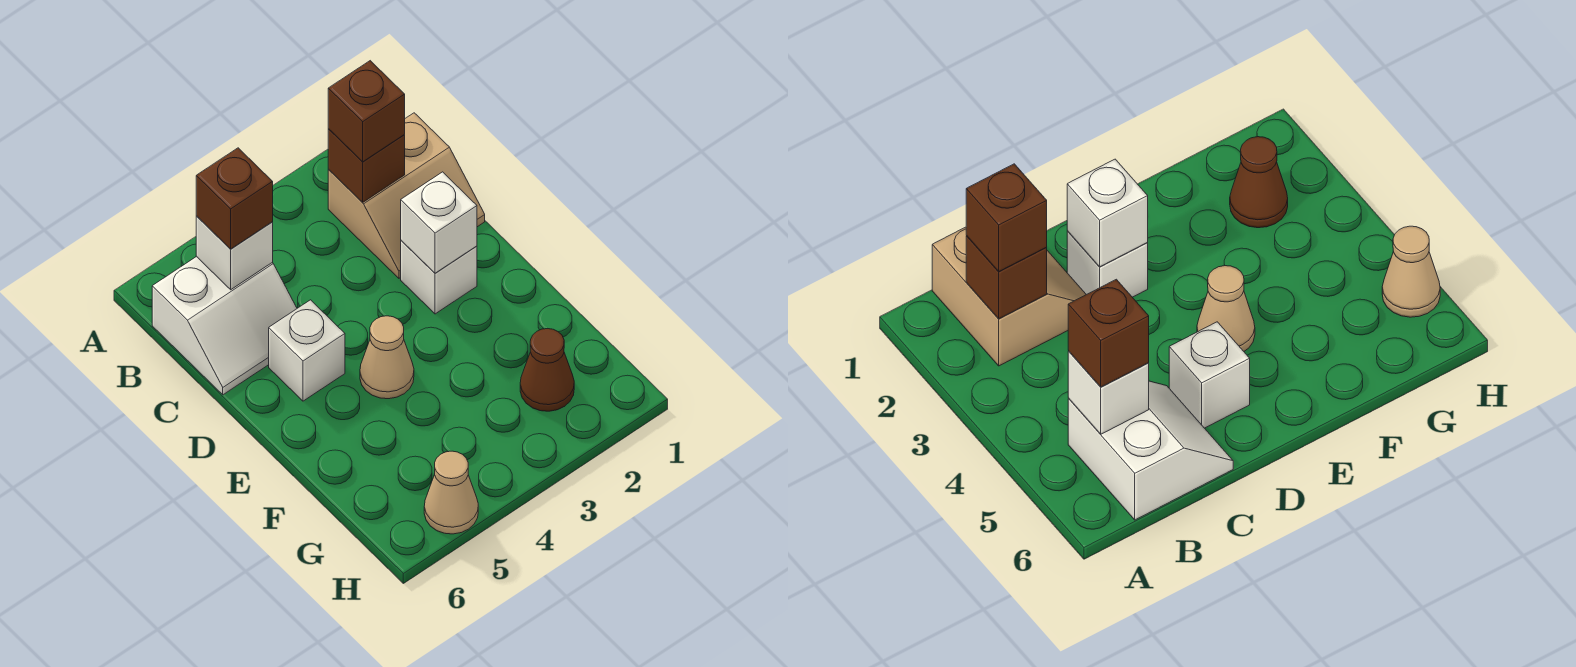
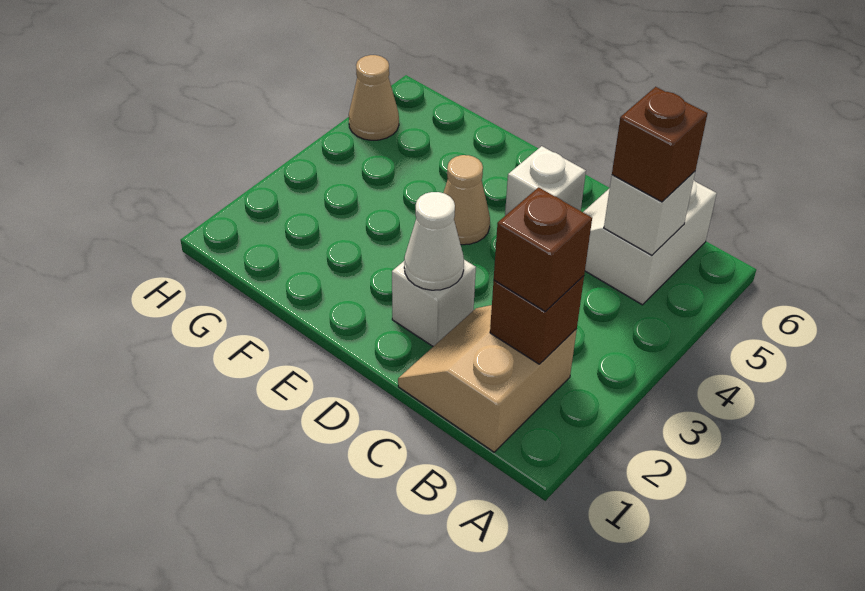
white brick D2 level 2 -> white cone D2 level 2
brown cone G2 level 1 -> none

